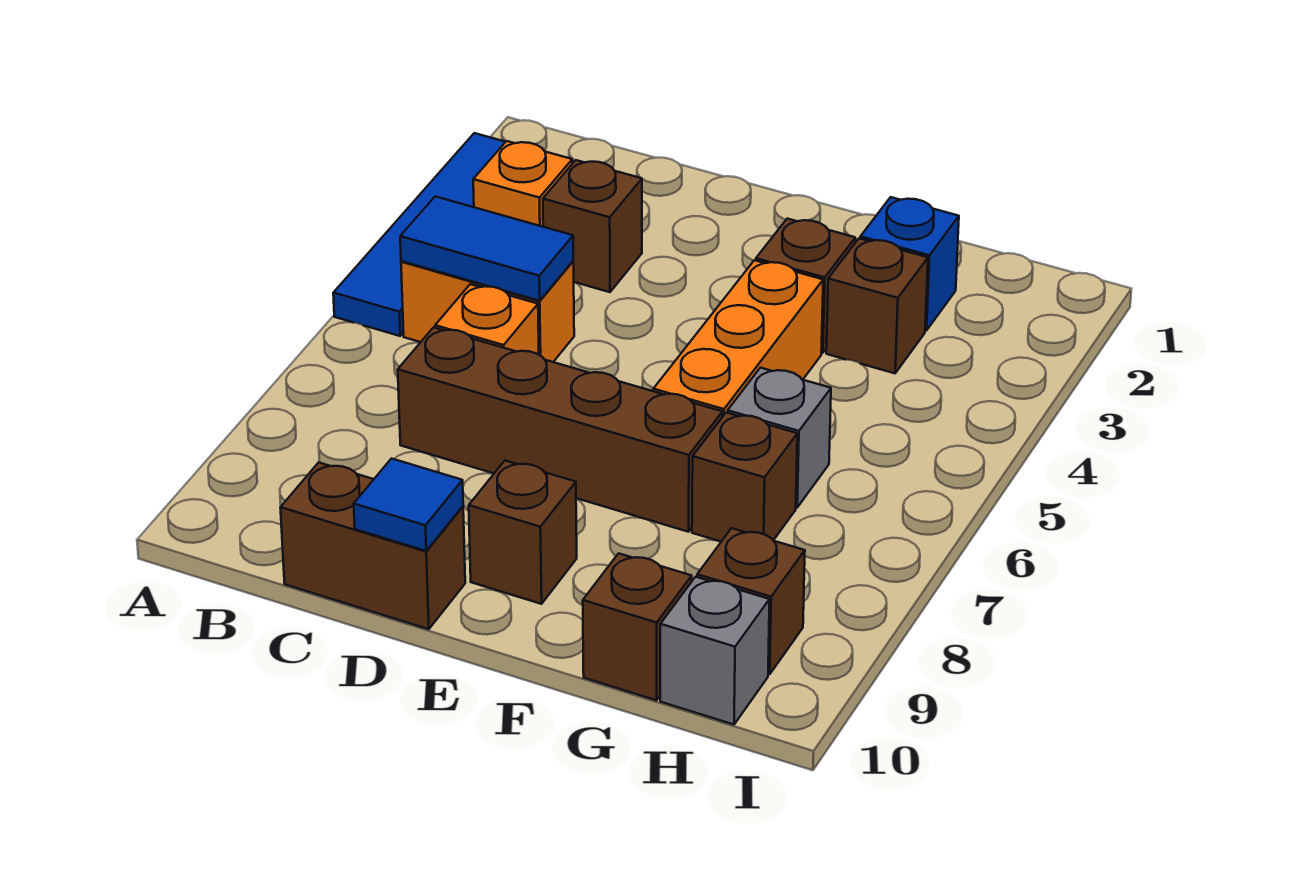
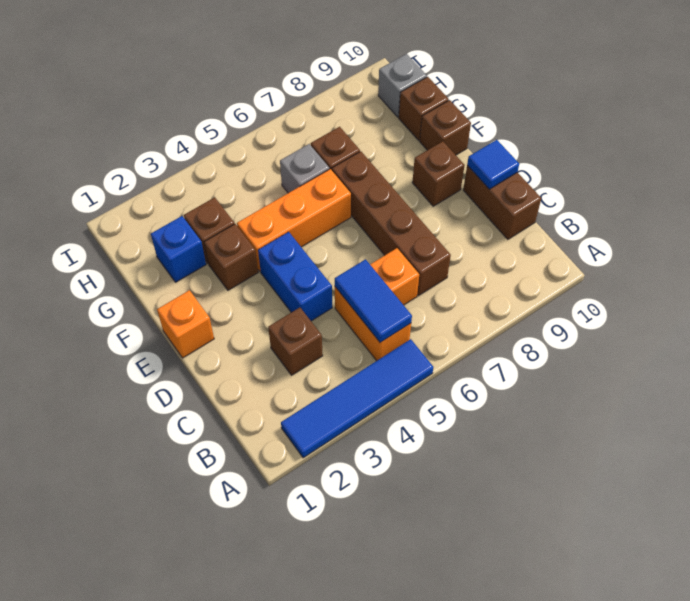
orange brick B3 level 1 -> orange brick E1 level 1
none -> blue brick D4:E4 level 1
brown brick H9 level 1 -> brown brick F10 level 1

